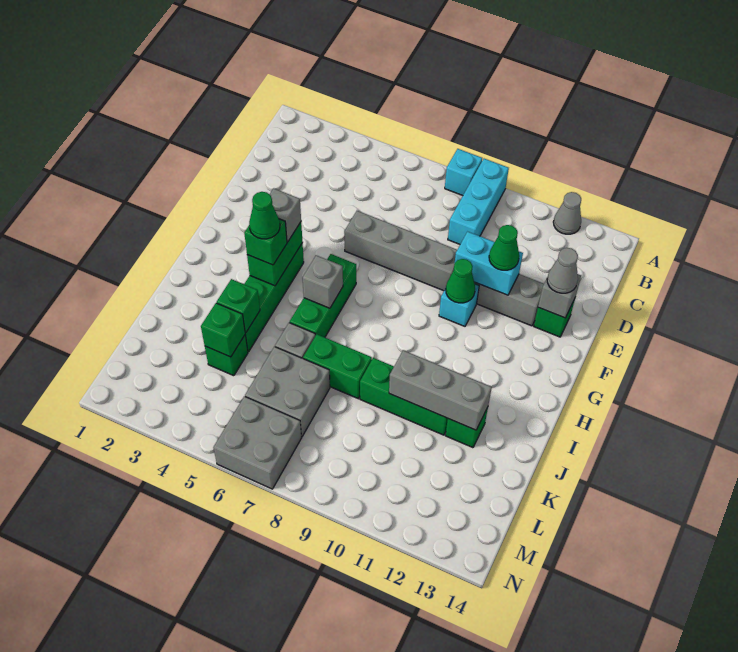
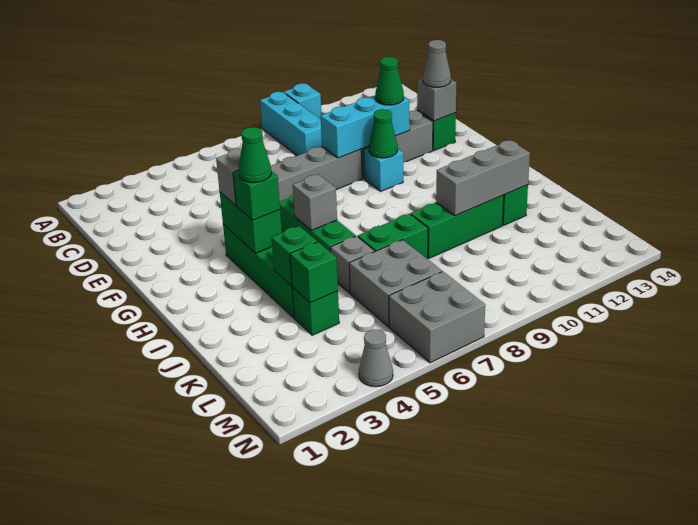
cyan brick A8 level 1 -> cyan brick A10 level 1
grey cone A12 level 1 -> grey cone N4 level 1
cyan brick E10:E11 level 2 -> cyan brick E9:E11 level 2

